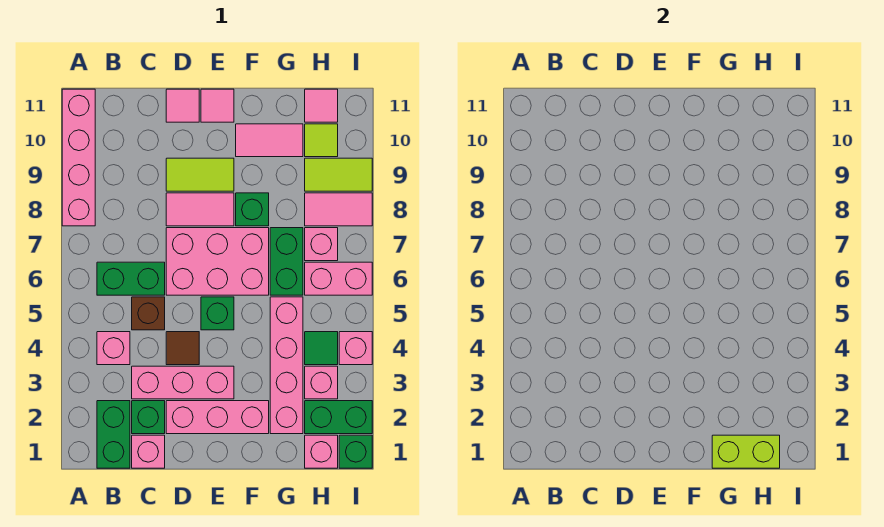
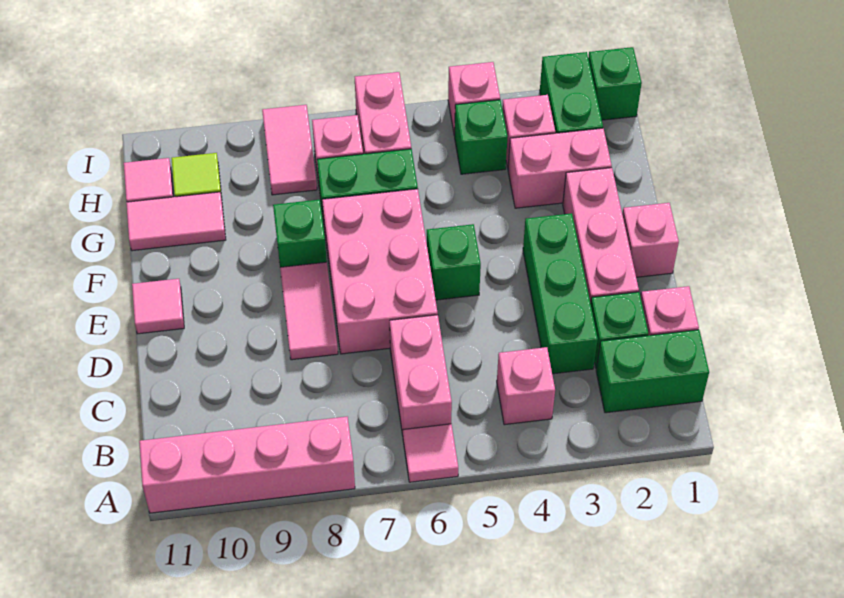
green brick B6:C6 level 1 -> pink brick B6:C6 level 1
pink brick C3:E3 level 1 -> green brick C3:E3 level 1
brown brick C5 level 1 -> none
brown tile D4 level 1 -> none
lime tile D9:E9 level 1 -> none
pink tile D11 level 1 -> pink tile A6 level 1
pink tile F10:G10 level 1 -> pink tile G10:G11 level 1
lime brick G1:H1 level 2 -> none
pink brick G2:G5 level 1 -> pink brick G2:G3 level 1
pink brick H1 level 1 -> pink brick E1 level 1
green tile H4 level 1 -> green brick H4 level 1
lime tile H9:I9 level 1 -> none

